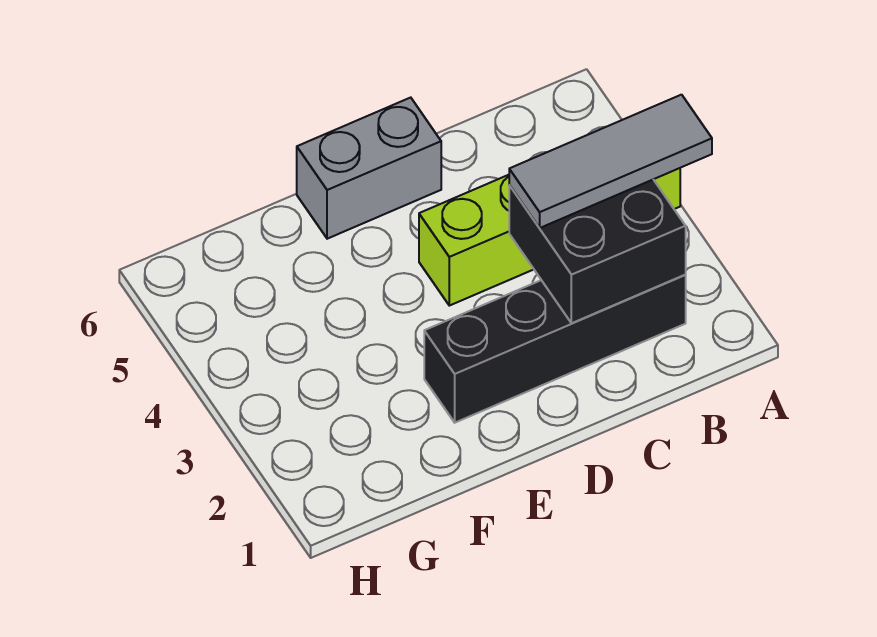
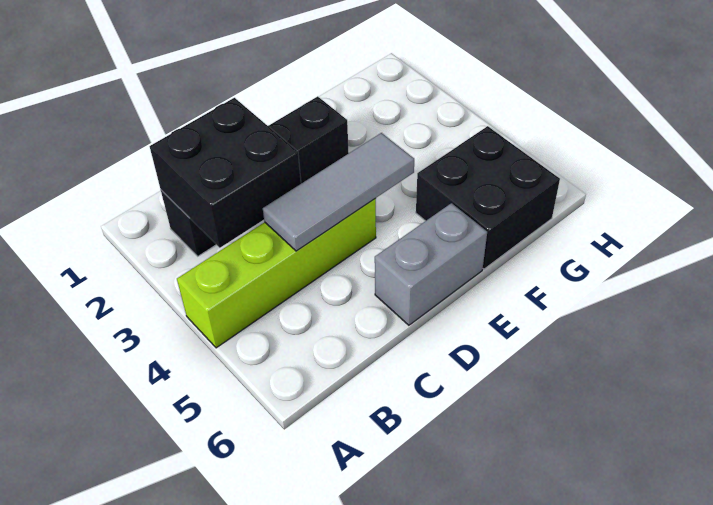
grey tile A3:C3 level 3 -> grey tile C4:E4 level 2
none -> black brick F5:G6 level 1

